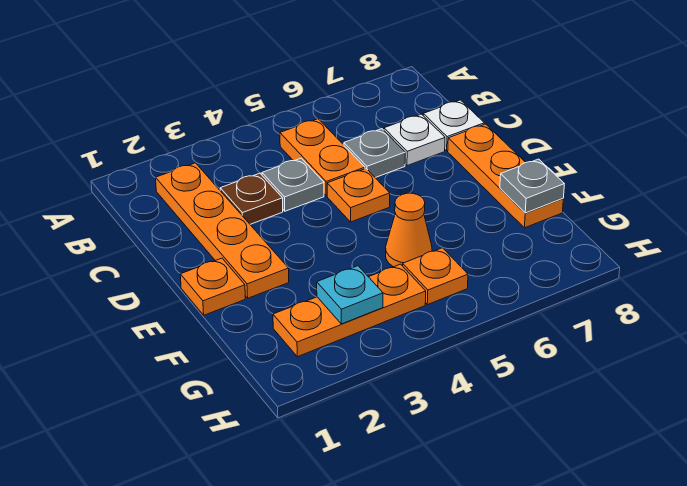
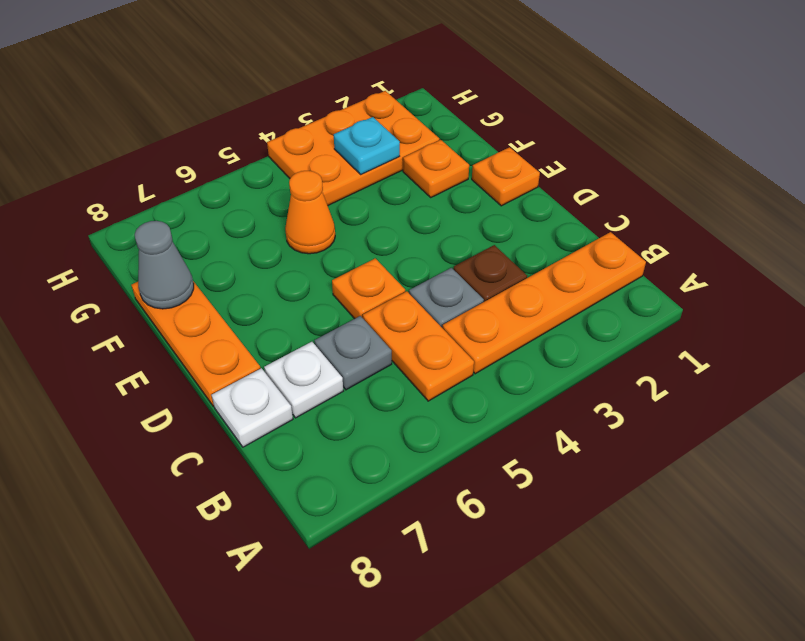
orange plate B2:E2 level 1 -> orange plate B1:B4 level 1
grey plate F8 level 2 -> grey cone F8 level 2
orange plate G2:G4 level 1 -> orange plate G2:H4 level 1
orange plate G5 level 1 -> orange plate F2 level 1

